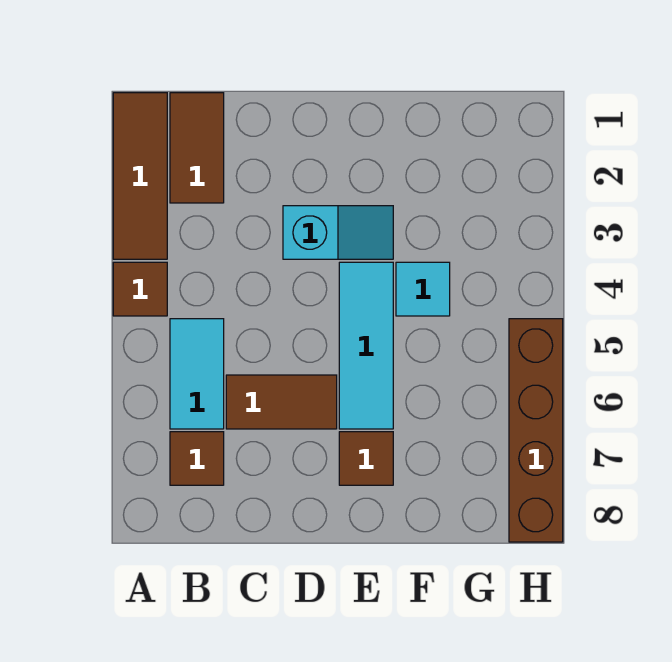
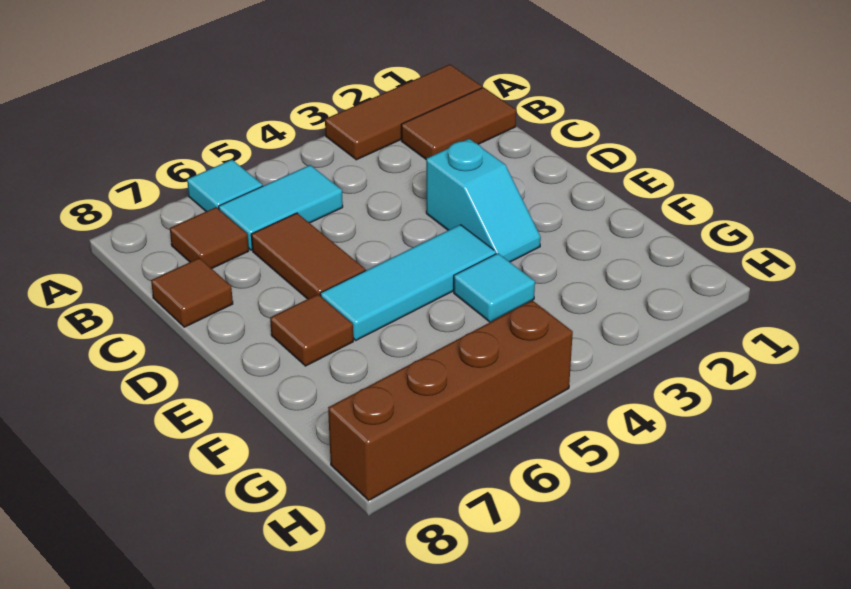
brown tile A4 level 1 -> brown tile C8 level 1
none -> cyan tile A6 level 1

